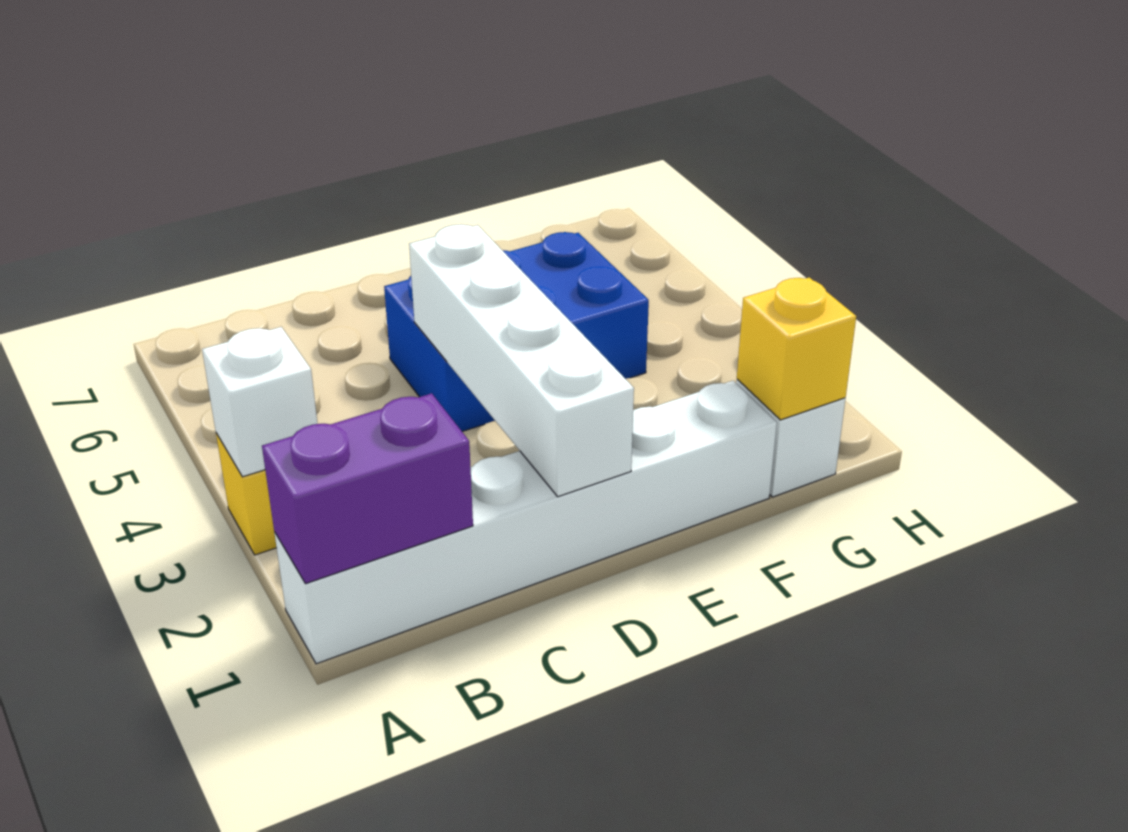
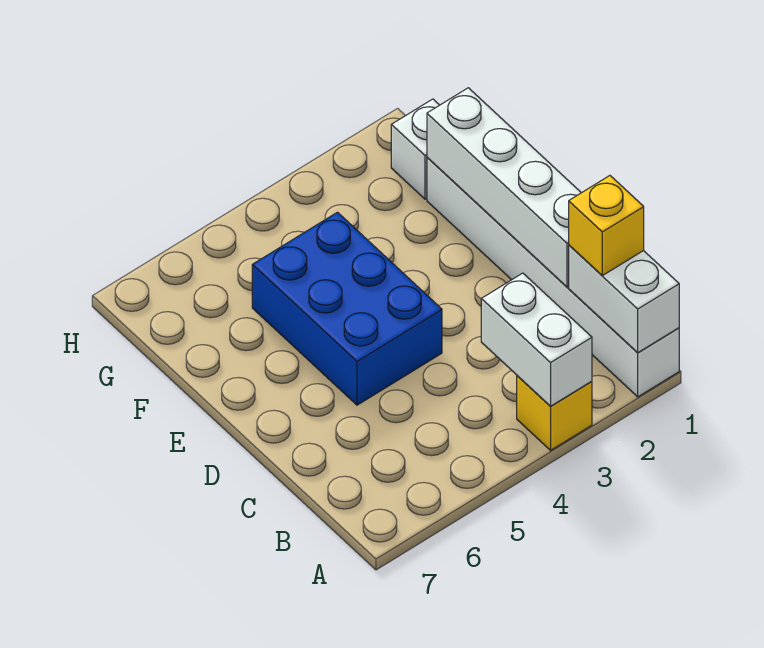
purple brick A1:B1 level 2 -> white brick A1:B1 level 2
white brick A3 level 2 -> white brick A3:B3 level 2
white brick D1:D4 level 2 -> white brick C1:F1 level 2
yellow brick G1 level 2 -> yellow brick B1 level 3

